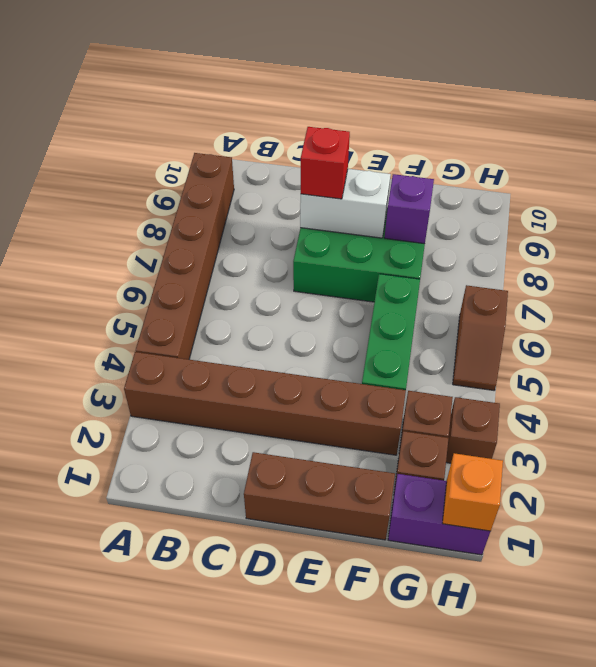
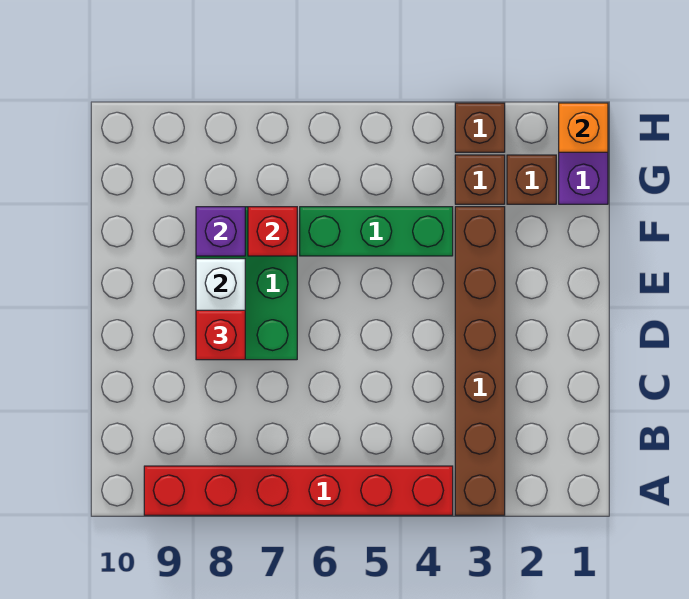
brown brick A4:A9 level 1 -> red brick A4:A9 level 1
brown brick D1:F1 level 1 -> none
none -> red brick F7 level 2
brown slope H5:H6 level 1 top 6 -> none

